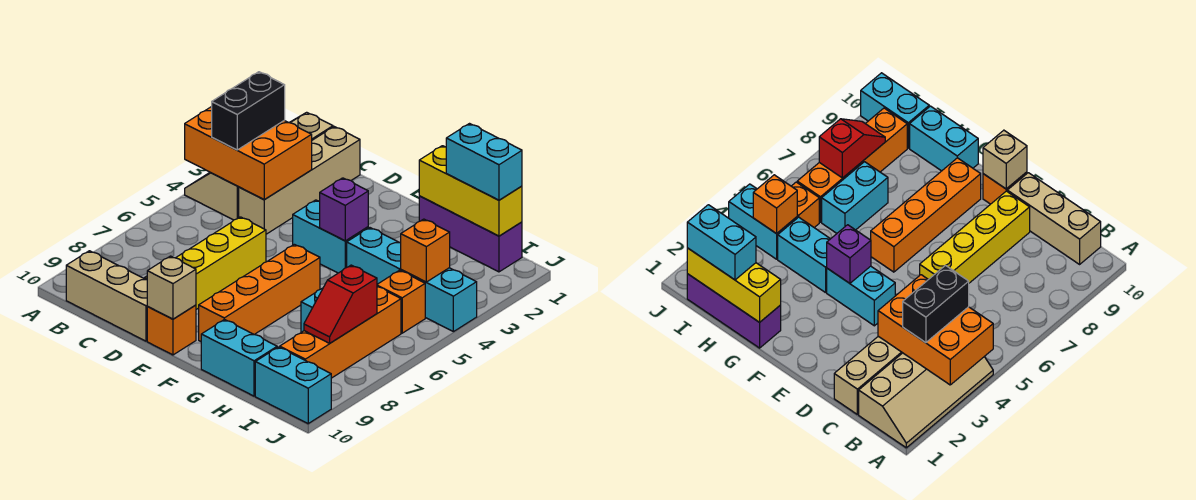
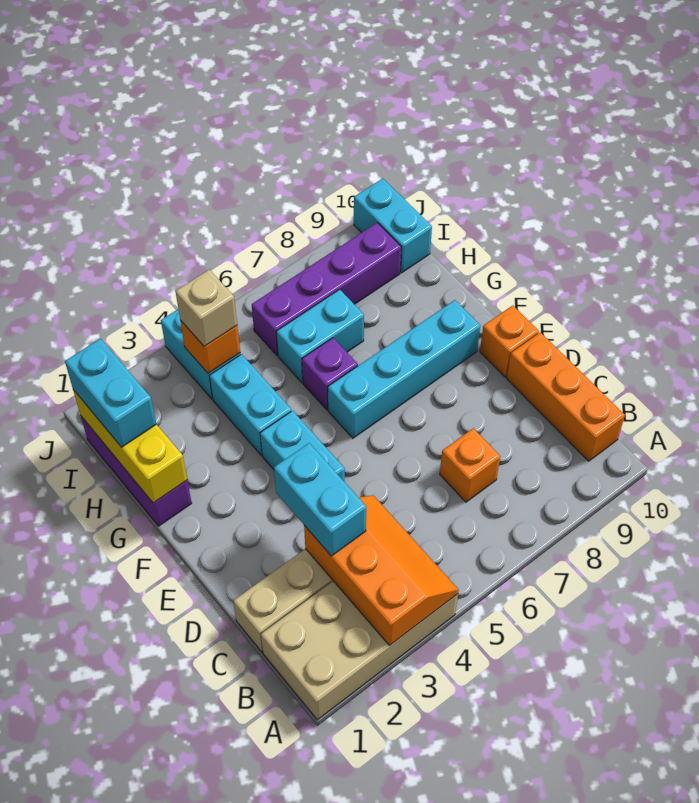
tan slope A1:B4 level 1 top B -> tan brick A1:B4 level 1
orange brick A3:C4 level 2 -> orange slope A3:C4 level 2 top 3
black brick B3:B4 level 3 -> none
tan brick B10:D10 level 1 -> orange brick B10:D10 level 1
yellow brick D6:D9 level 1 -> none
tan brick E10 level 2 -> tan brick I4 level 3
purple brick F4 level 2 -> purple brick G6 level 1
orange brick F6:F9 level 1 -> cyan brick F6:F9 level 1
cyan brick G10:H10 level 1 -> cyan brick C3:D3 level 3
orange brick I5 level 1 -> orange brick C7 level 1
orange brick I6:I9 level 1 -> purple brick I6:I9 level 1
red slope I7:I8 level 2 top 7 -> none

